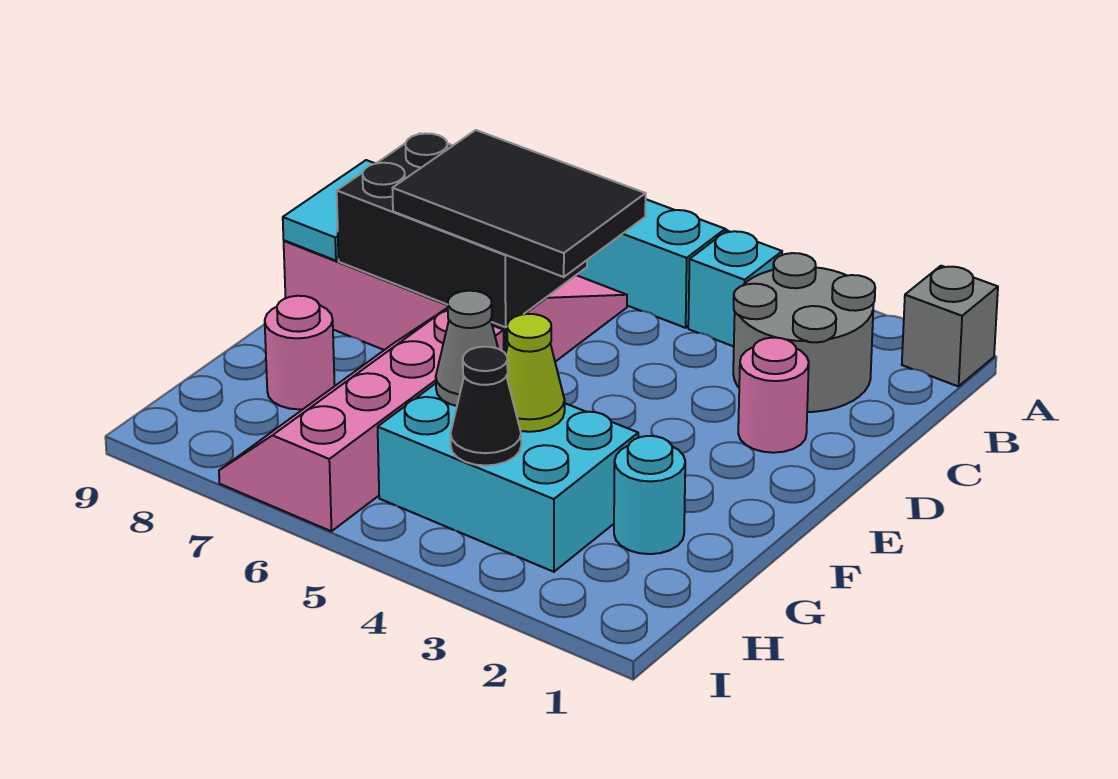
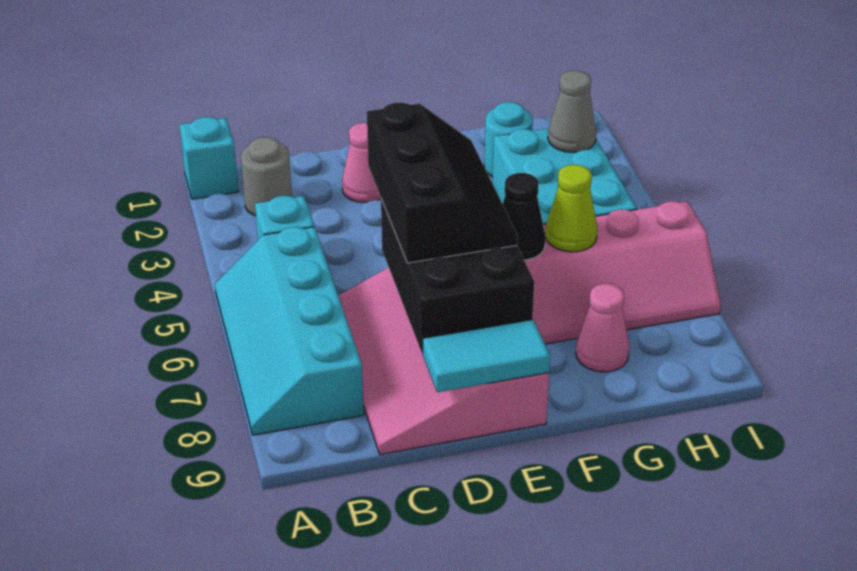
grey brick A1 level 1 -> cyan brick A1 level 1
grey round brick B2:C3 level 1 -> grey round brick B2 level 1
pink round brick D2 level 1 -> pink cone D2 level 1
black tile D5:E7 level 3 -> black slope D5:E7 level 3 top D
lime cone G4 level 2 -> lime cone G6 level 2
grey cone G5 level 2 -> grey cone H3 level 2
pink round brick G8 level 1 -> pink cone G8 level 1
black cone H4 level 2 -> black cone F6 level 2

